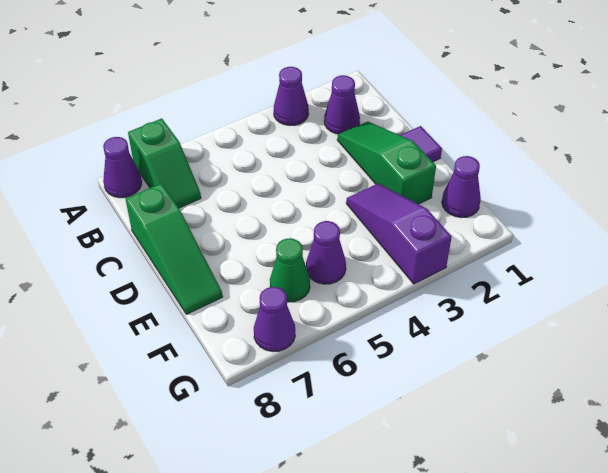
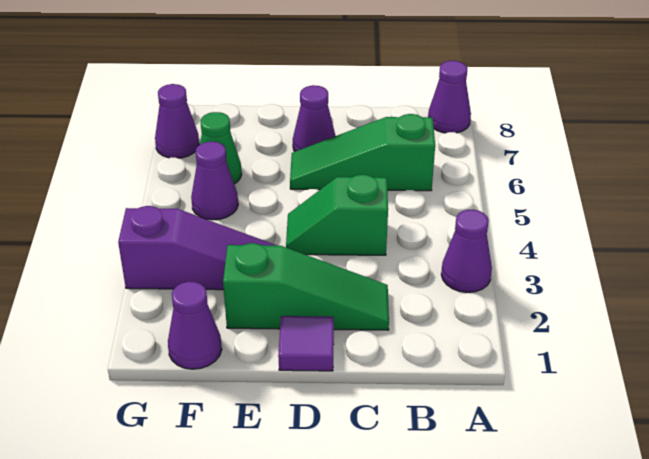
green slope A7:B7 level 1 top A -> green slope C4:D4 level 1 top C
purple cone B2 level 1 -> purple cone D7 level 1
green slope C8:E8 level 1 top C -> green slope B6:D6 level 1 top B

